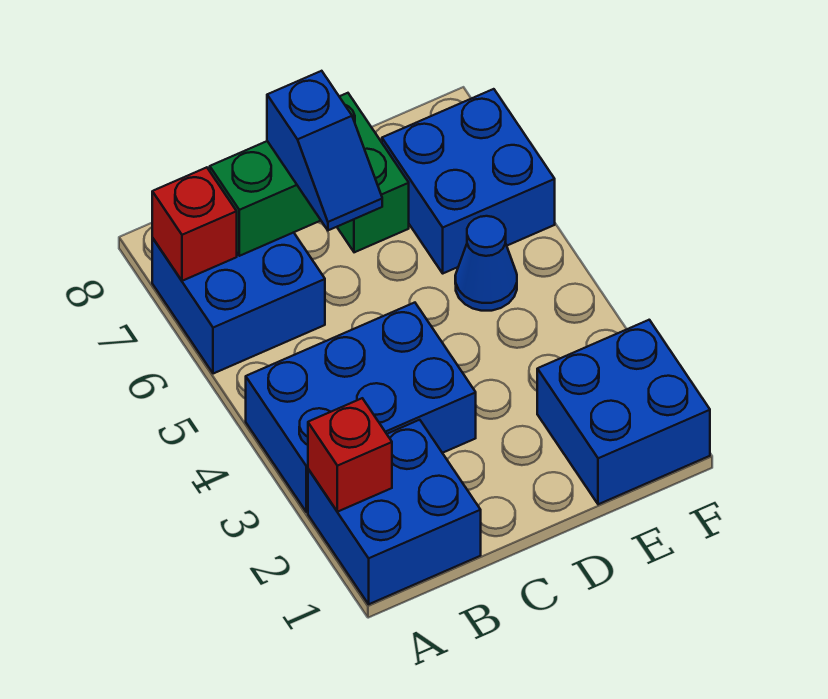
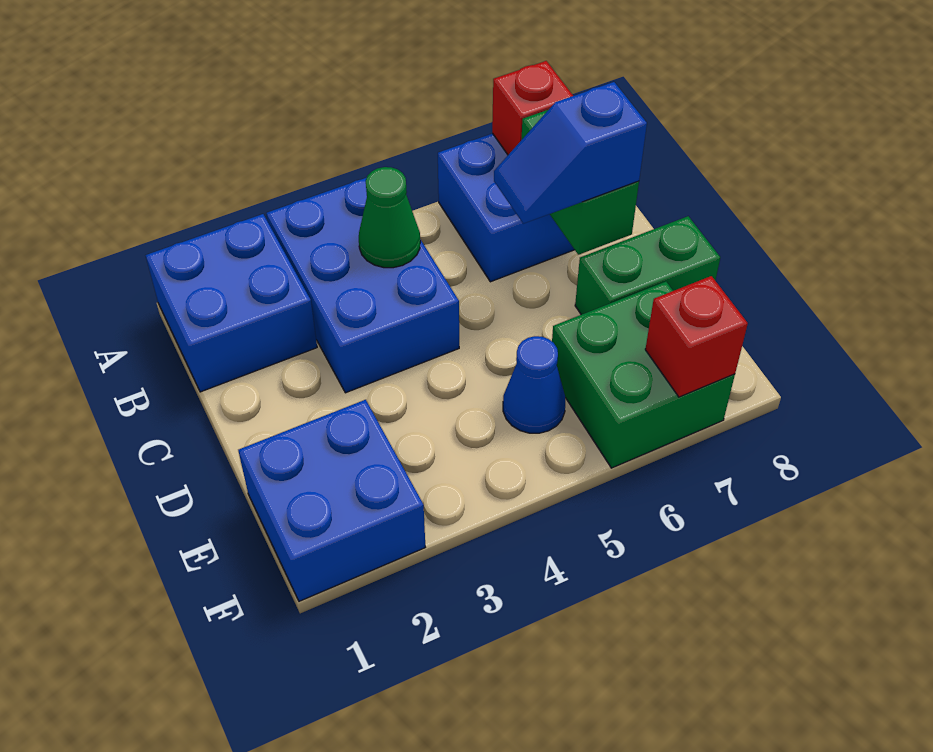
red brick A2 level 2 -> red brick F7 level 2
none -> green cone B4 level 2
blue brick E6:F7 level 1 -> green brick E6:F7 level 1

